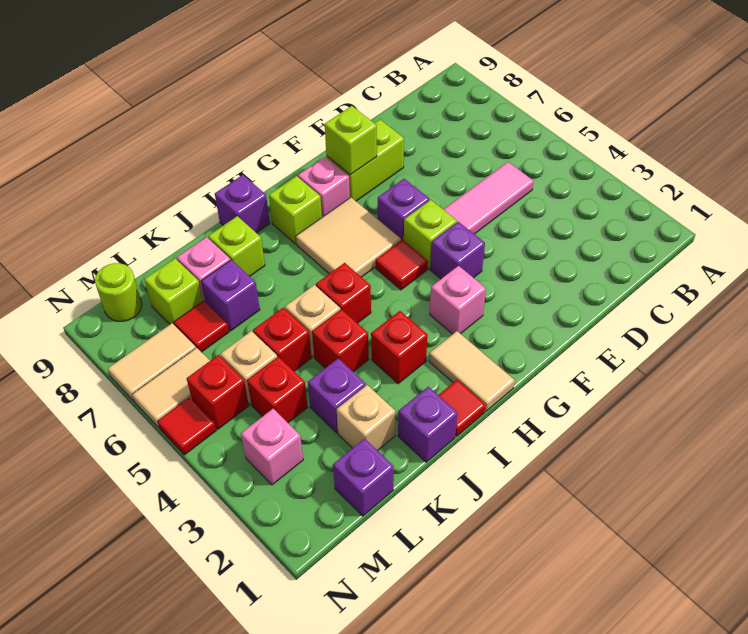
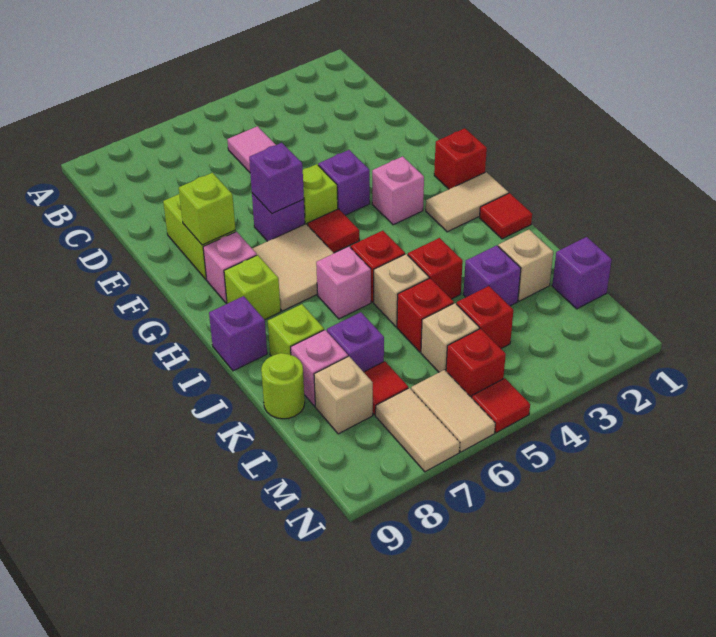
red brick I3 level 1 -> red brick G1 level 1
purple brick J1 level 1 -> purple brick F6 level 2
lime brick L8 level 1 -> tan brick L8 level 1
pink brick M3 level 1 -> pink brick I6 level 1
lime round brick M9 level 1 -> lime round brick K9 level 1

